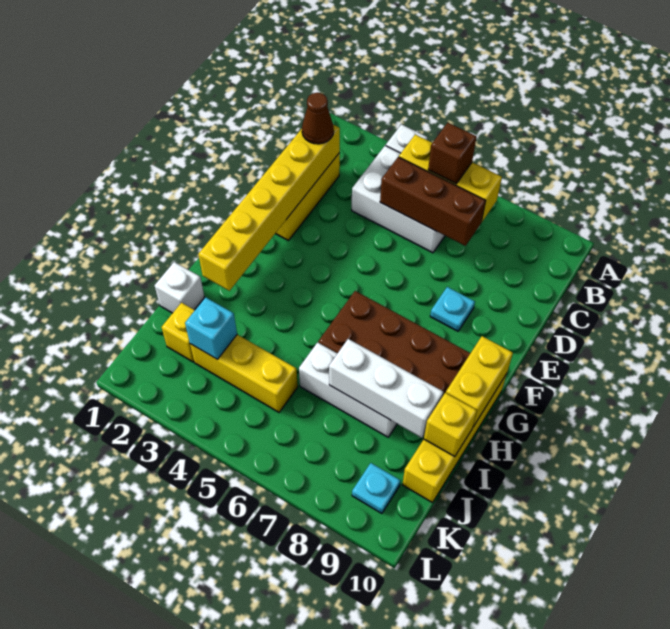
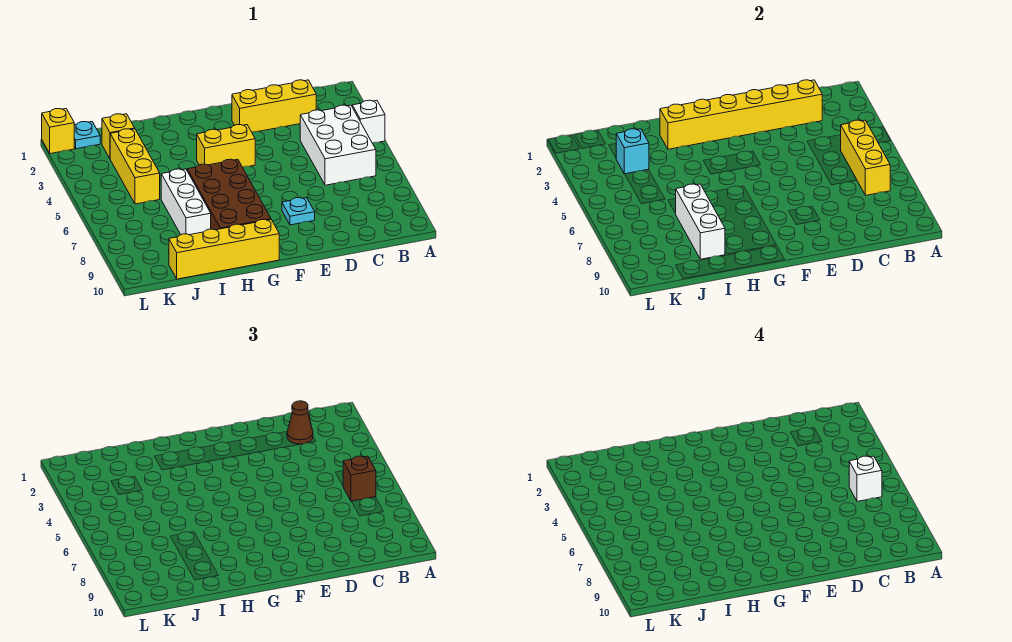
brown brick C5:C7 level 2 -> none
yellow brick G10:H10 level 2 -> yellow brick F4:G4 level 1
white brick I1 level 1 -> white brick B6 level 4
yellow brick I10 level 2 -> yellow brick L1 level 1
cyan plate K9 level 1 -> cyan plate K1 level 1

